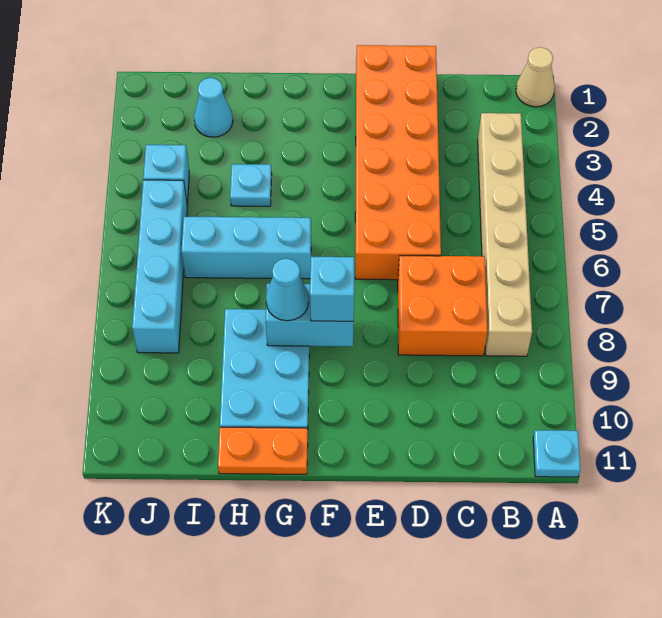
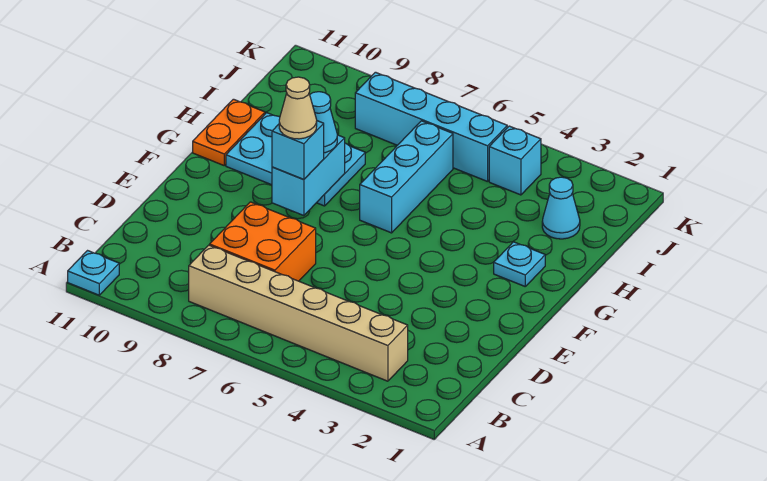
tan cone A1 level 1 -> tan cone F8 level 4
orange brick D1:E6 level 1 -> none
cyan plate H4 level 1 -> cyan plate G2 level 1

